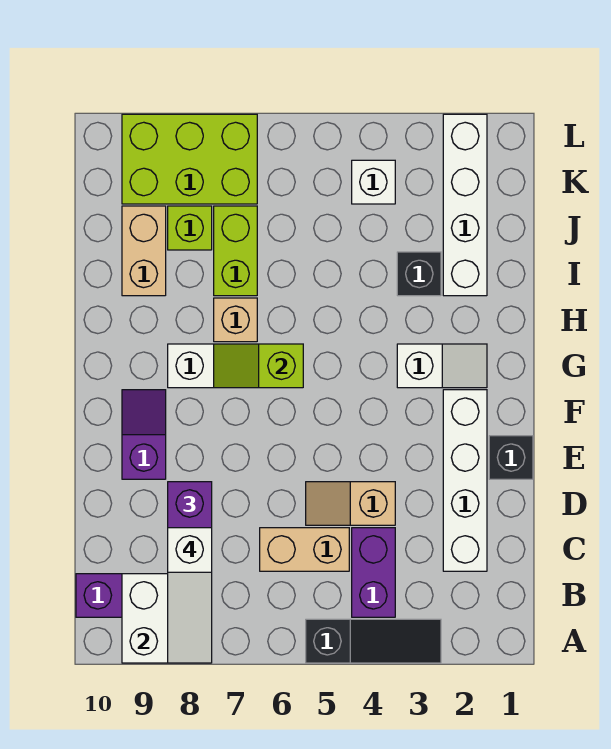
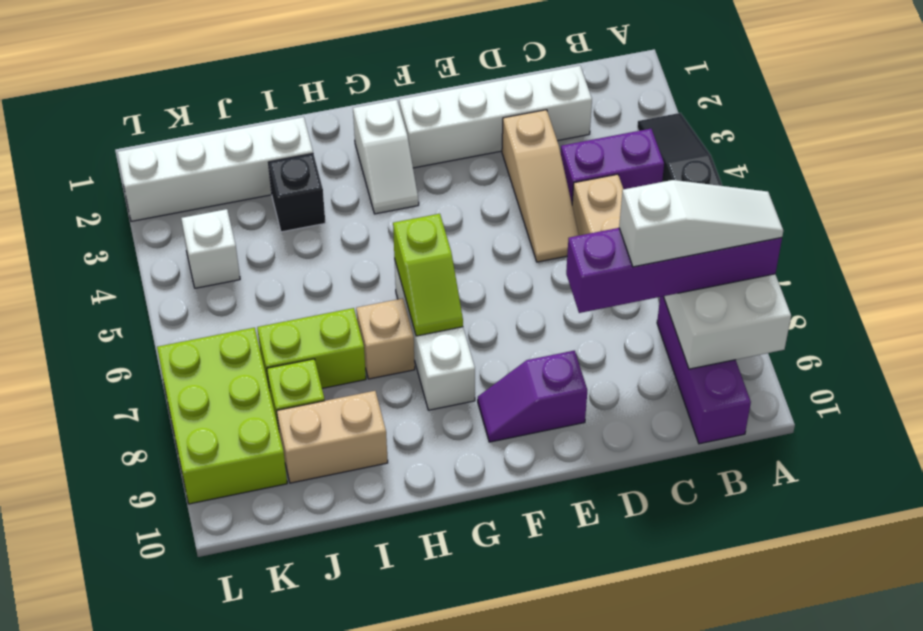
tan slope D4:D5 level 1 top 4 -> tan slope D3:D5 level 1 top 3
black brick E1 level 1 -> none
white slope G2:G3 level 1 top 3 -> white slope G2:G3 level 1 top 2

